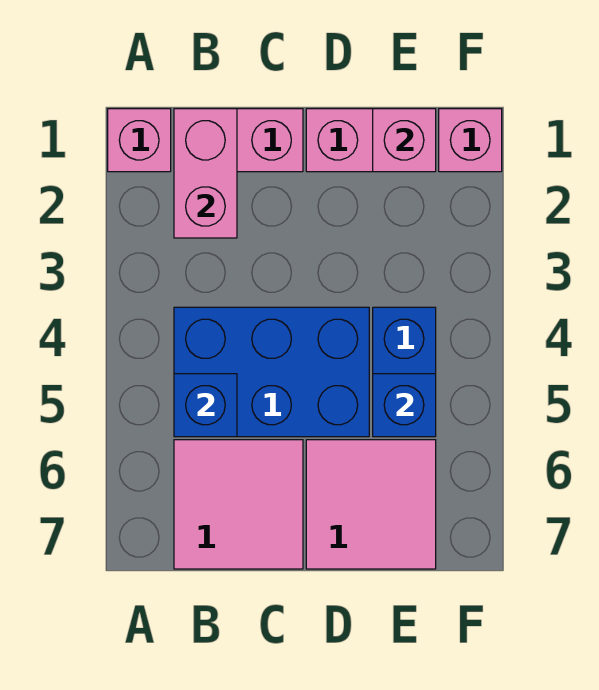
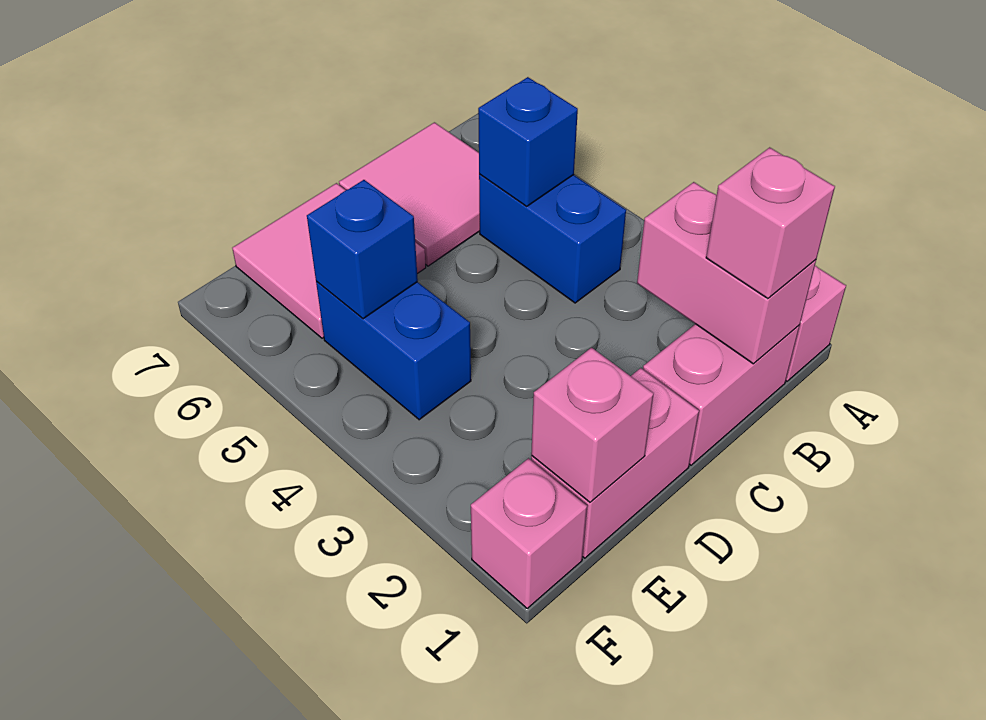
none -> pink brick B1 level 3
blue brick B4:D5 level 1 -> blue brick B4:B5 level 1

